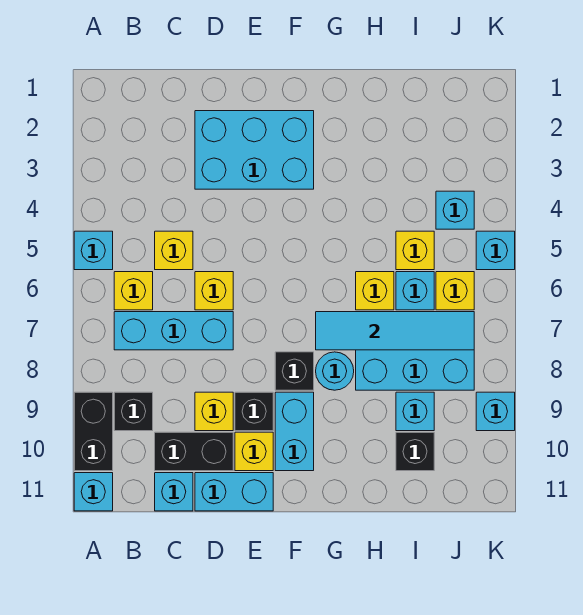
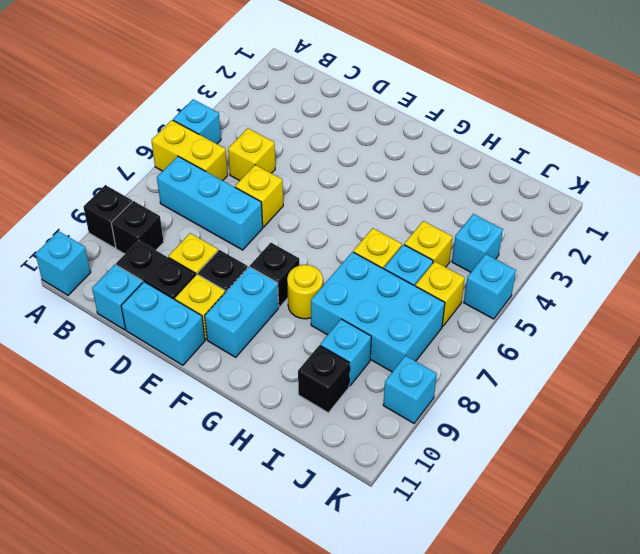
black brick A9:A10 level 1 -> black brick A9 level 1
yellow brick B6 level 1 -> yellow brick A6:B6 level 1
cyan brick D2:F3 level 1 -> none
cyan tile G7:J7 level 2 -> none
cyan round brick G8 level 1 -> yellow round brick G8 level 1

